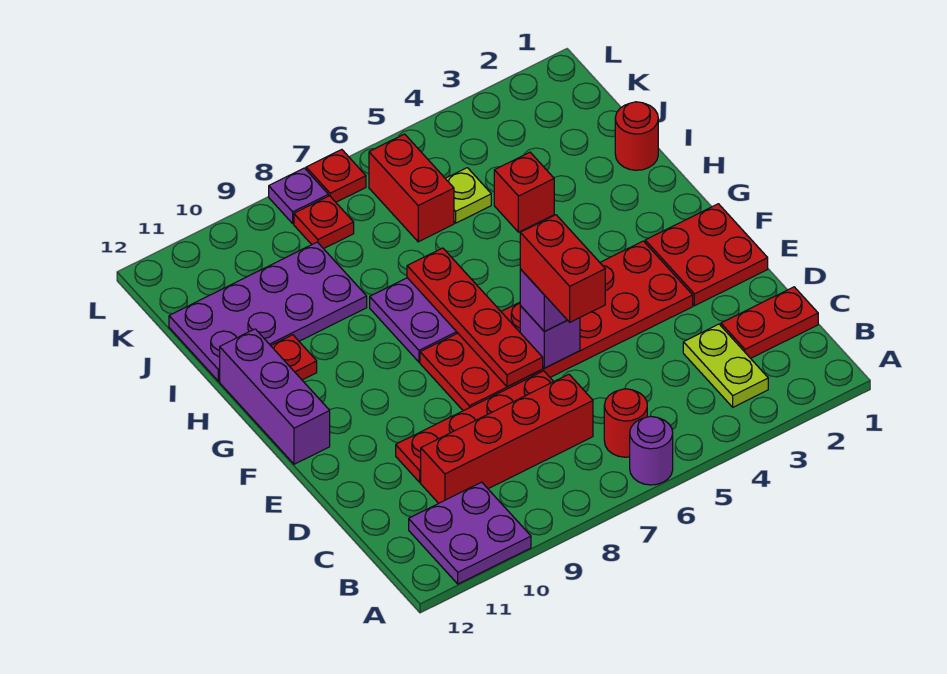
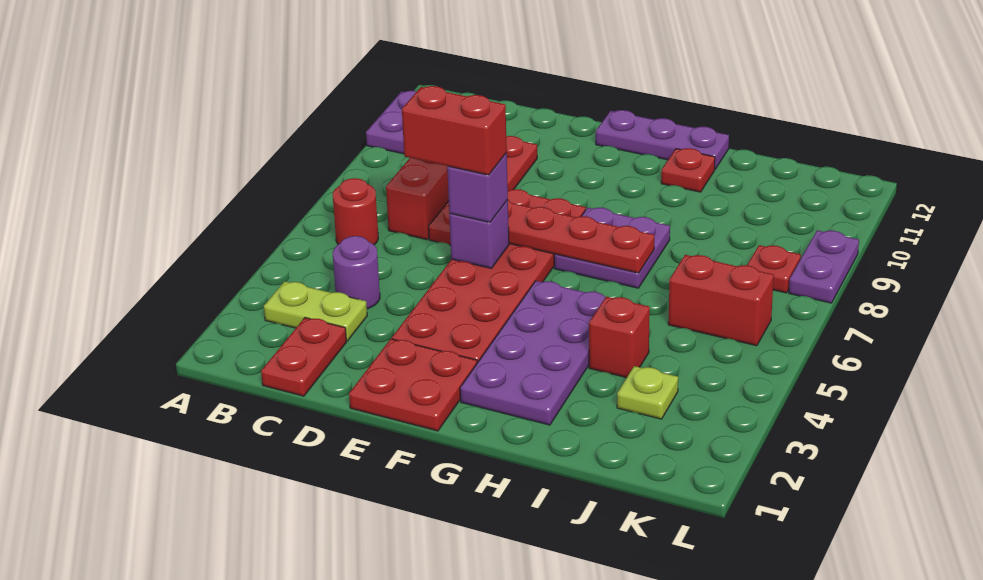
purple round brick A6 level 1 -> purple round brick C4 level 1
purple brick F12:H12 level 1 -> purple plate F12:H12 level 1
red round brick I1 level 1 -> none
purple plate I9:J12 level 1 -> purple plate G2:H5 level 1
lime plate J5 level 1 -> lime plate J3 level 1
red plate L7 level 1 -> none
purple plate L8 level 1 -> purple plate L8:L9 level 1

